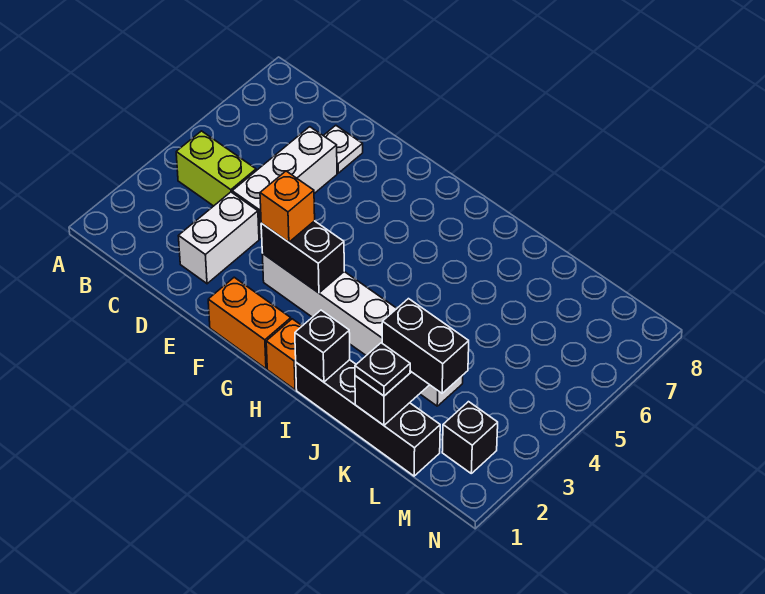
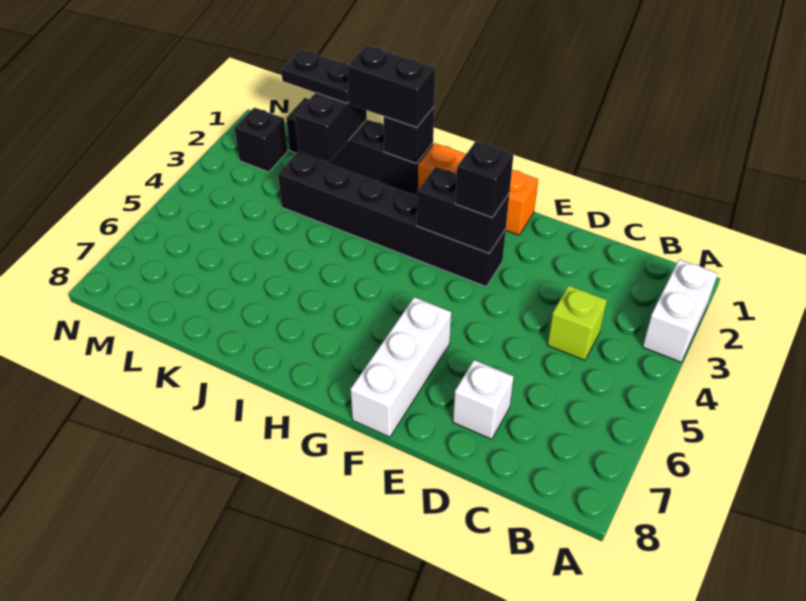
lime brick B4:C4 level 1 -> lime brick C4 level 1
white brick D2:D3 level 1 -> white brick A2:A3 level 1
white brick D4:D6 level 1 -> white brick F6:F8 level 1
white plate D7 level 1 -> white brick D7 level 1
white brick F3:K3 level 1 -> black brick F3:K3 level 1
orange brick F3 level 3 -> black brick F3 level 3
black plate K1 level 3 -> black plate K1:L1 level 3
black brick K2:L2 level 3 -> black brick I1:J1 level 3

